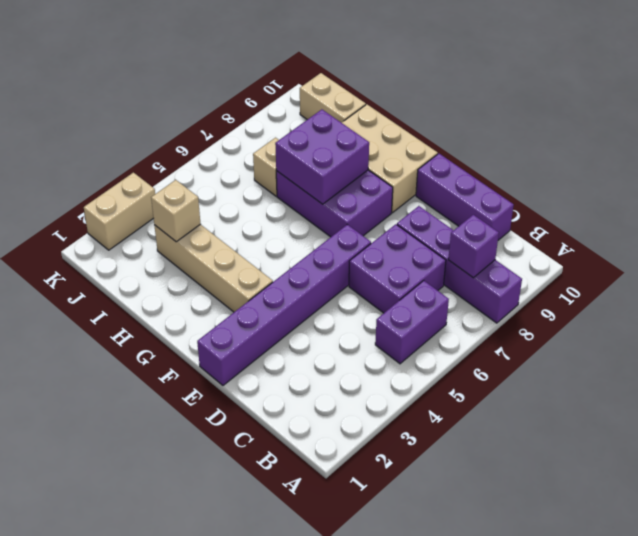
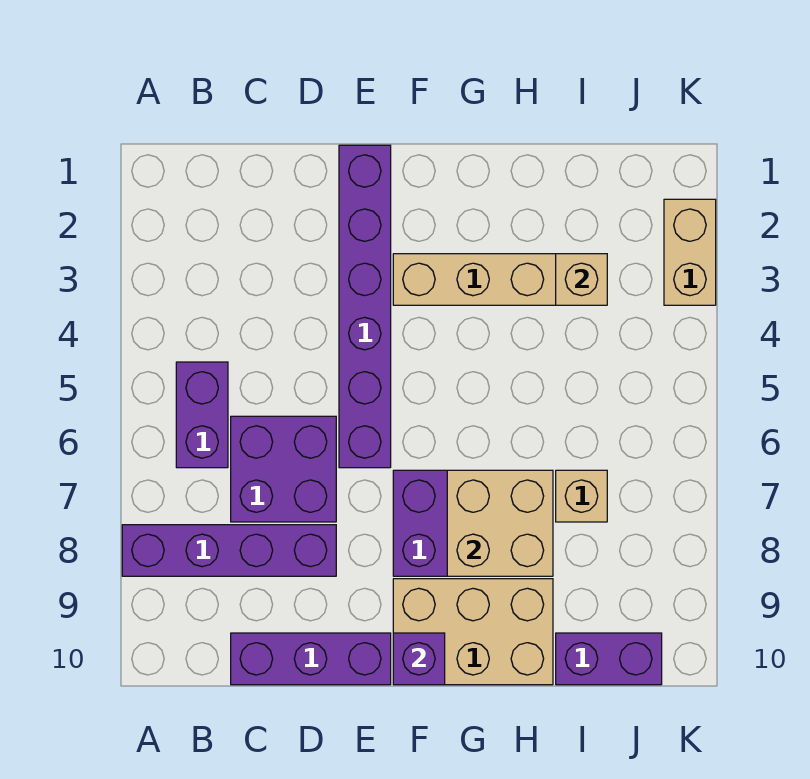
purple brick B8 level 2 -> purple brick F10 level 2
purple brick G7:H8 level 2 -> tan brick G7:H8 level 2
tan brick I10:J10 level 1 -> purple brick I10:J10 level 1

